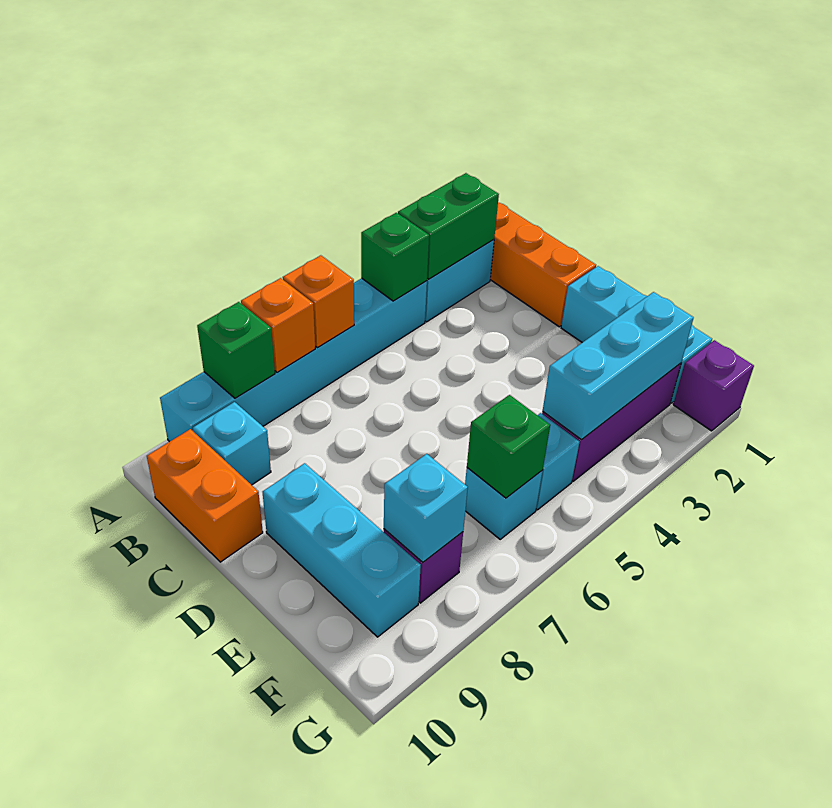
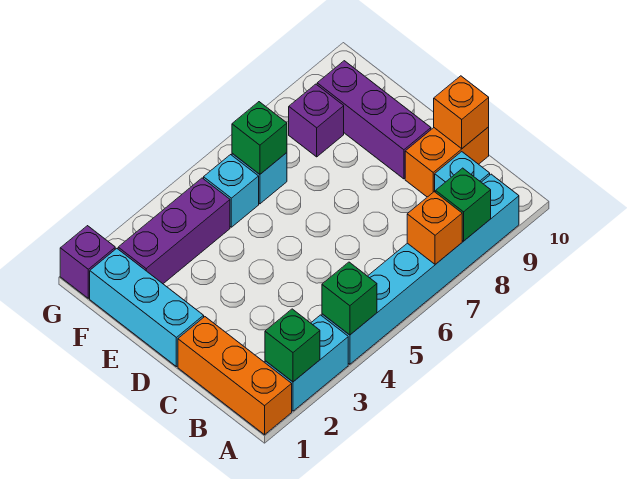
green brick A2:A3 level 2 -> green brick A2 level 2
orange brick A6 level 2 -> orange brick C10 level 2
orange brick B10:C10 level 1 -> orange brick C9:C10 level 1
cyan brick D9:F9 level 1 -> purple brick D9:F9 level 1
cyan brick F2:F4 level 2 -> none
cyan brick F8 level 2 -> none

